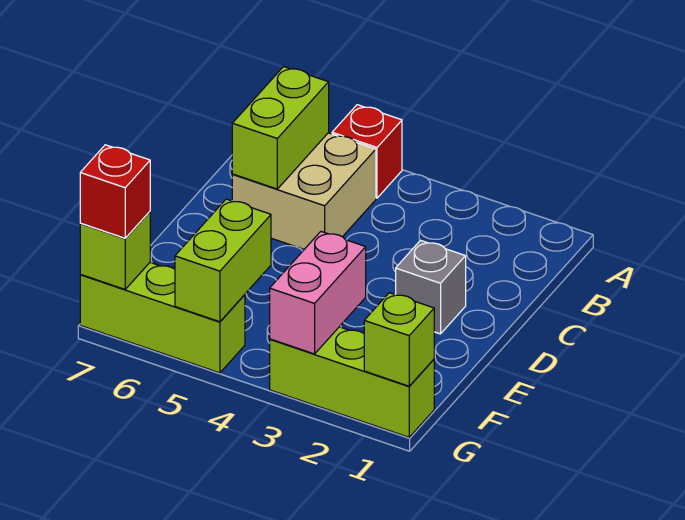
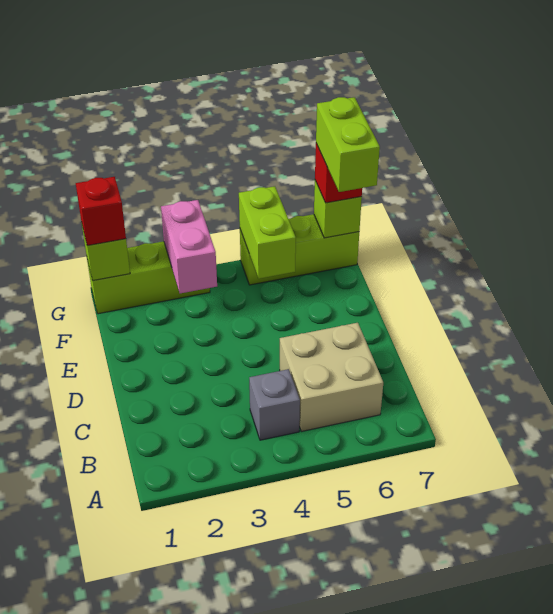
red brick A5 level 1 -> red brick G1 level 3
lime brick B6:C6 level 2 -> lime brick F7:G7 level 4
grey brick D2 level 1 -> grey brick B4 level 1

